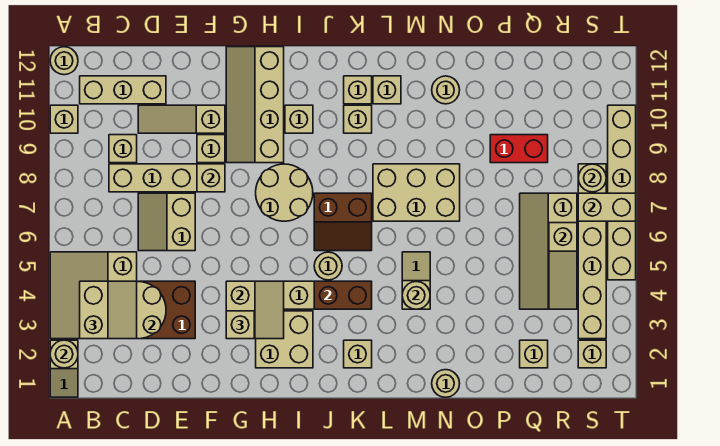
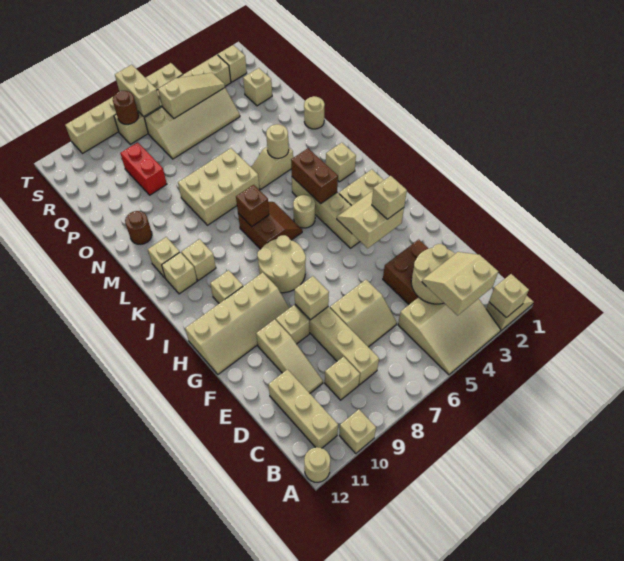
tan round brick A2 level 2 -> tan brick A2 level 2
none -> brown brick K7 level 2
tan brick L7:N8 level 1 -> tan brick M6:N8 level 1
tan round brick N11 level 1 -> brown round brick N11 level 1
tan round brick S8 level 2 -> brown round brick S8 level 2

